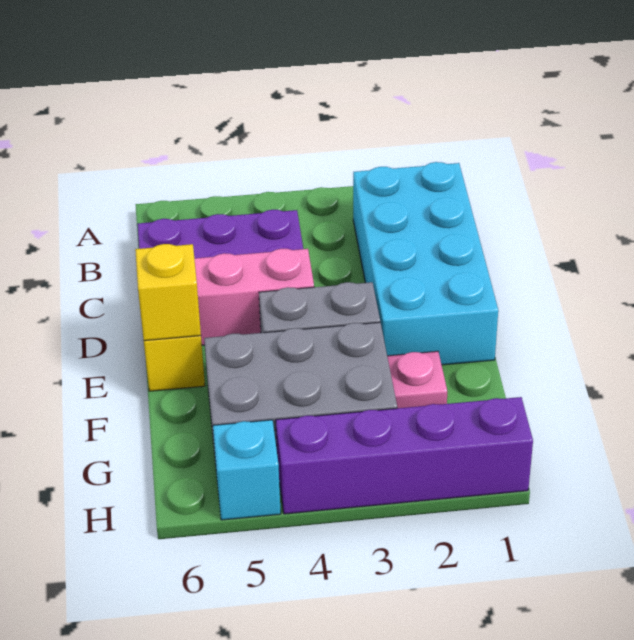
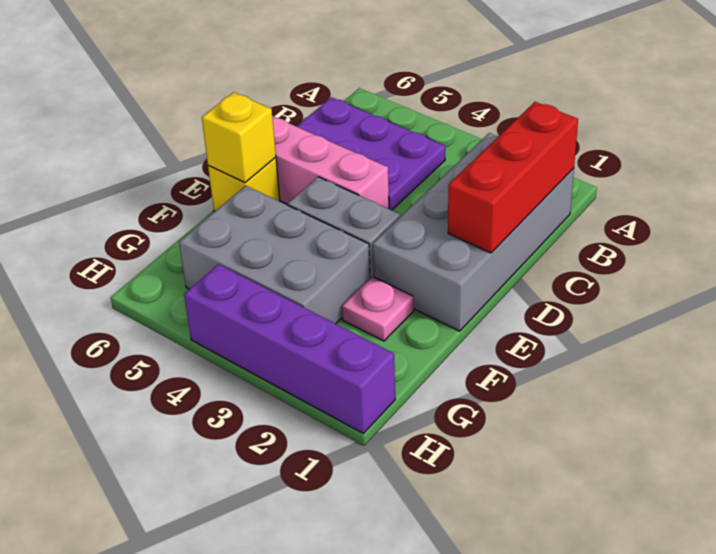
cyan brick B1:E2 level 1 -> grey brick B1:E2 level 1
none -> red brick B1:D1 level 2
cyan brick H5 level 1 -> none

